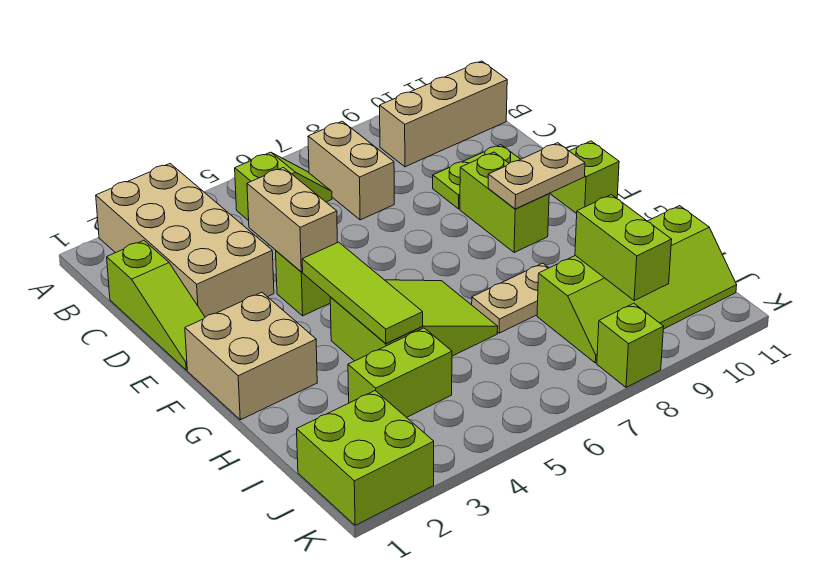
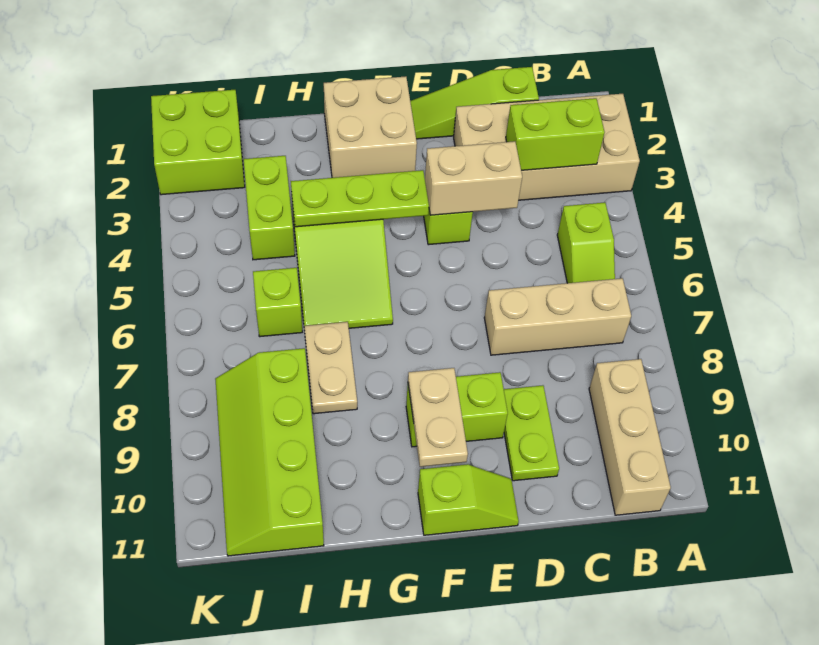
tan brick B7:C7 level 1 -> tan brick B7:D7 level 1
lime tile F4:H4 level 2 -> lime plate F4:H4 level 2
lime brick I9:J9 level 2 -> lime brick B3:C3 level 2
lime brick K8 level 1 -> lime brick I6 level 1

